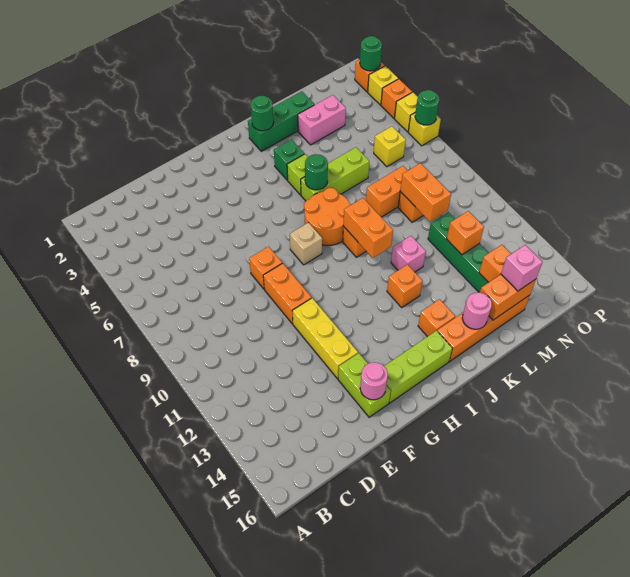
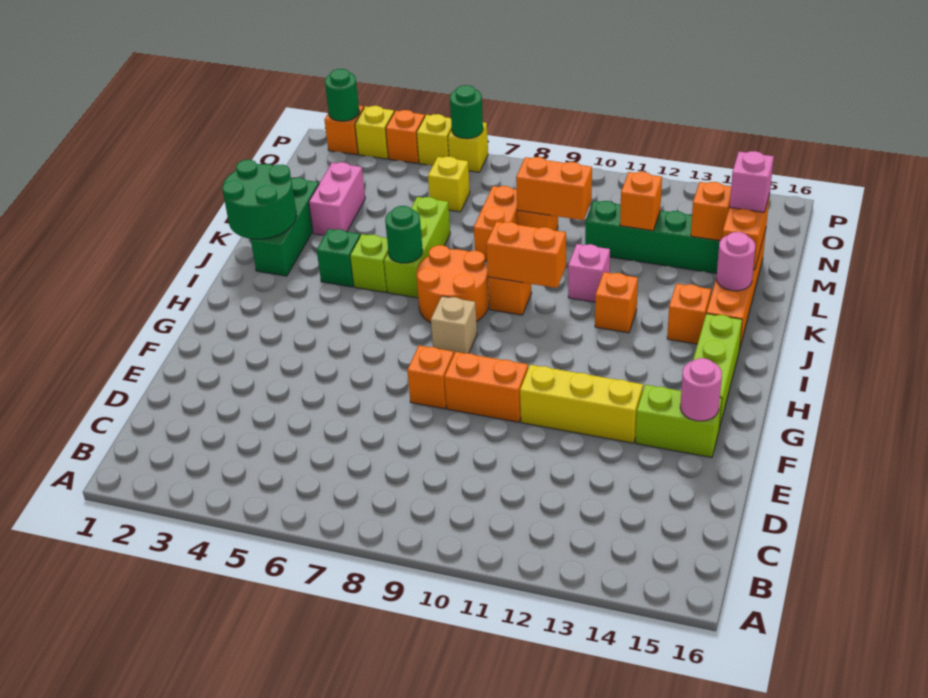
green round brick J2 level 2 -> green round brick J1:K2 level 2

